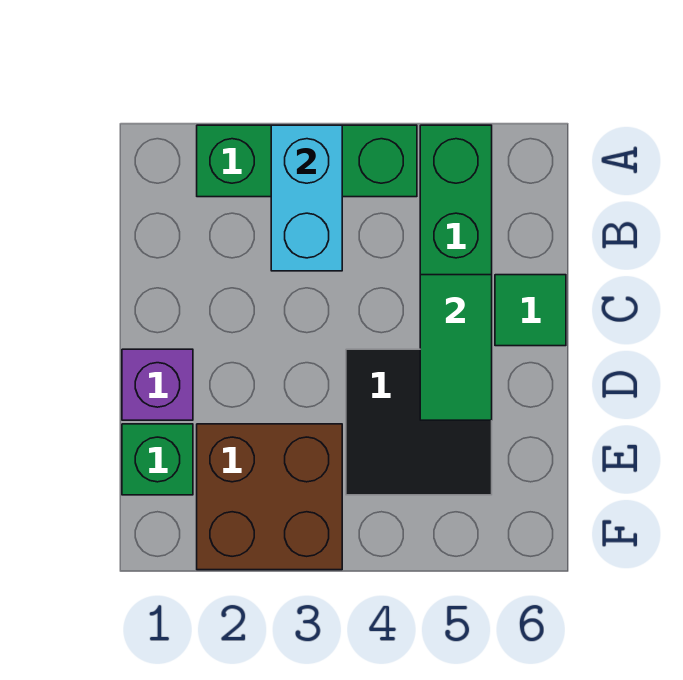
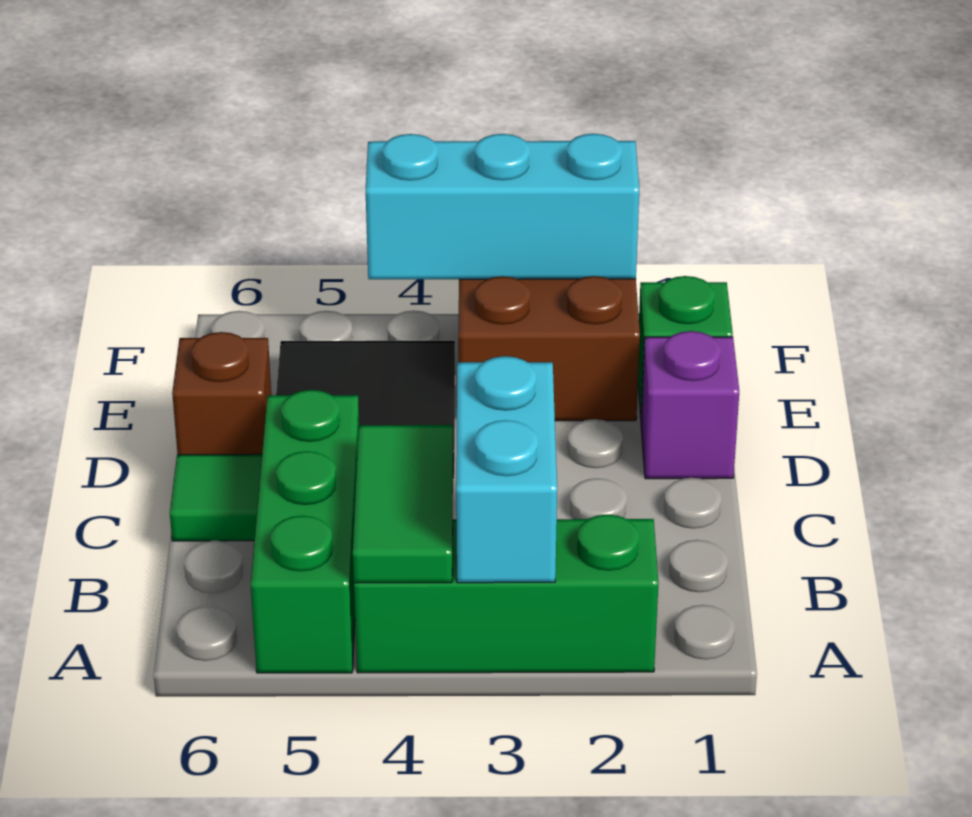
green tile C5:D5 level 2 -> green tile A4:B4 level 2
none -> brown brick D6 level 1
none -> cyan brick F2:F4 level 2

